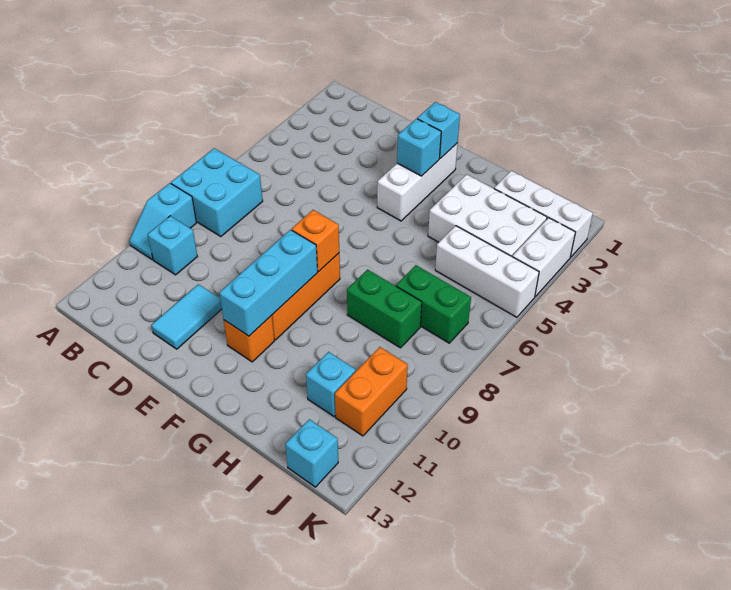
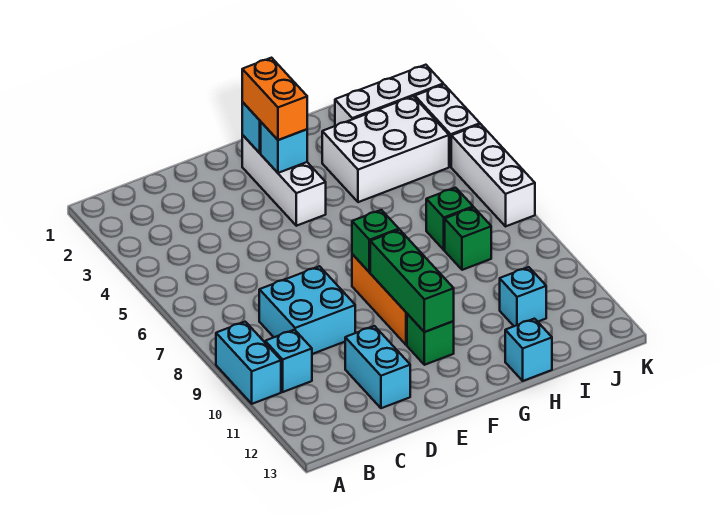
cyan brick A7:B8 level 1 -> cyan brick C8:D9 level 1
cyan slope A9:A10 level 1 top 9 -> cyan brick A9:A10 level 1
cyan tile D11:D12 level 1 -> cyan brick D11:D12 level 1
orange brick F8 level 2 -> green brick F8 level 2
cyan brick F9:F11 level 2 -> green brick F9:F11 level 2
orange brick F11 level 1 -> green brick F11 level 1
green brick H8:I8 level 1 -> green brick I8 level 1
white brick I5:K5 level 1 -> white brick K5:K7 level 1
green brick I7:J7 level 1 -> green brick I7 level 1
orange brick J10:J11 level 1 -> orange brick F2:F3 level 3
cyan brick J13 level 1 -> cyan brick H13 level 1

